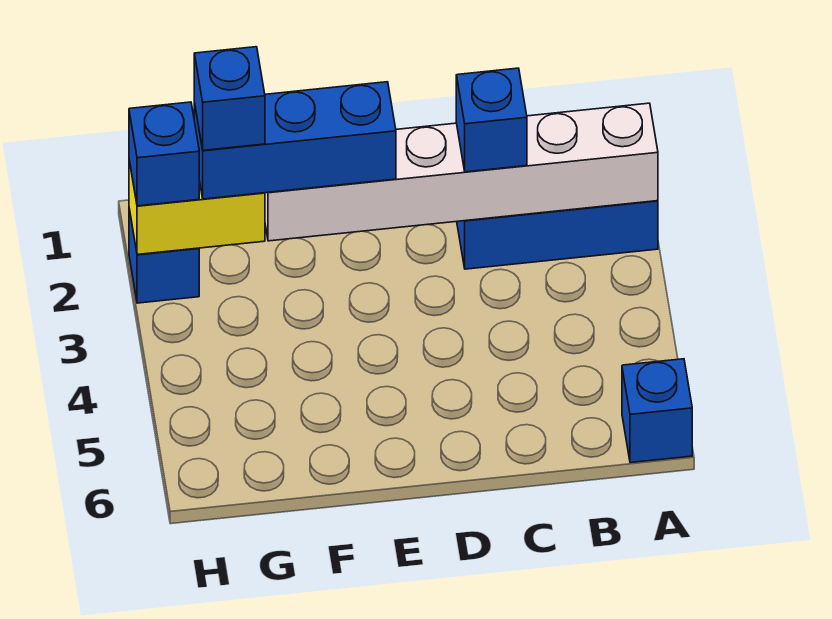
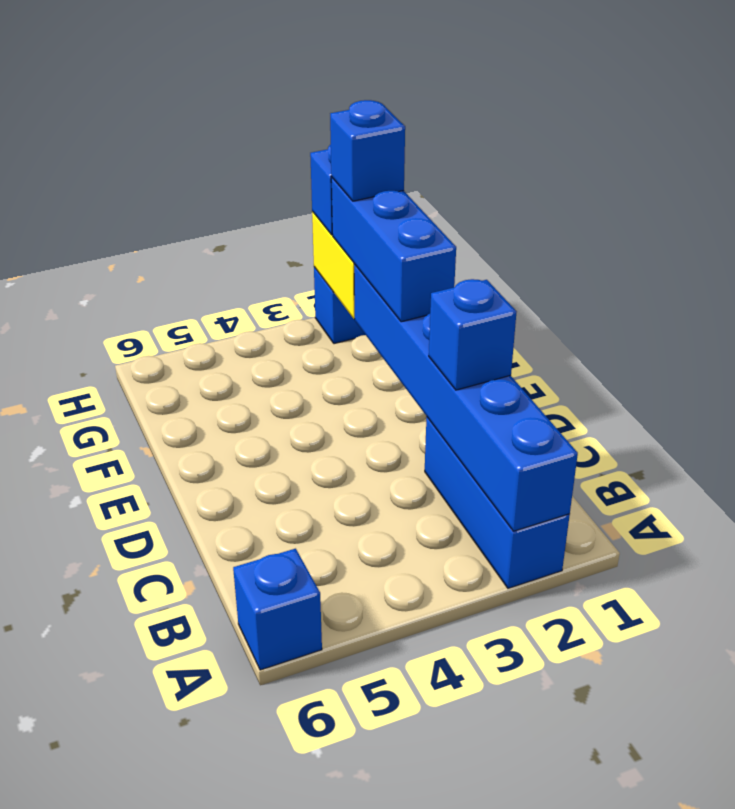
white brick A2:F2 level 2 -> blue brick A2:F2 level 2

